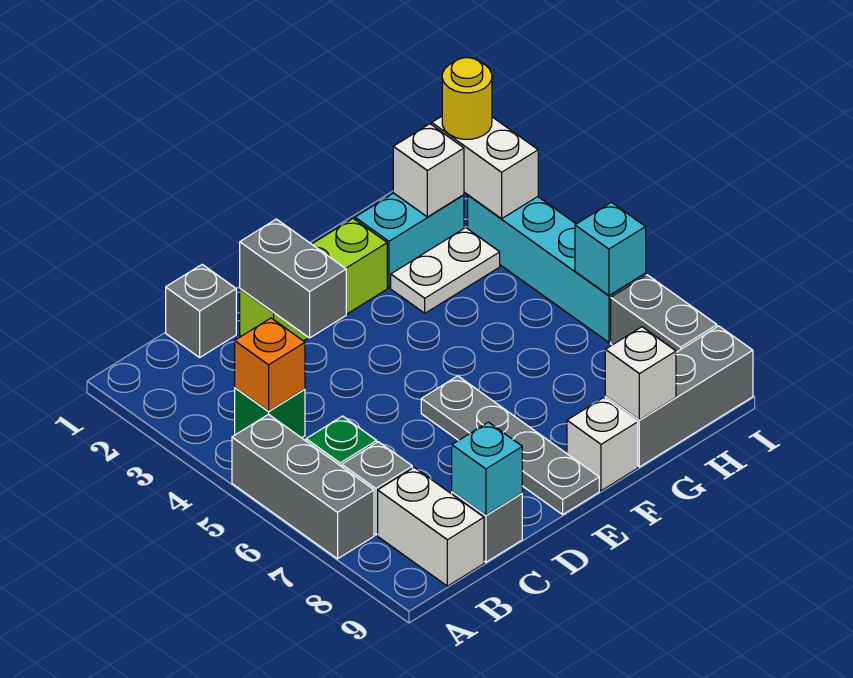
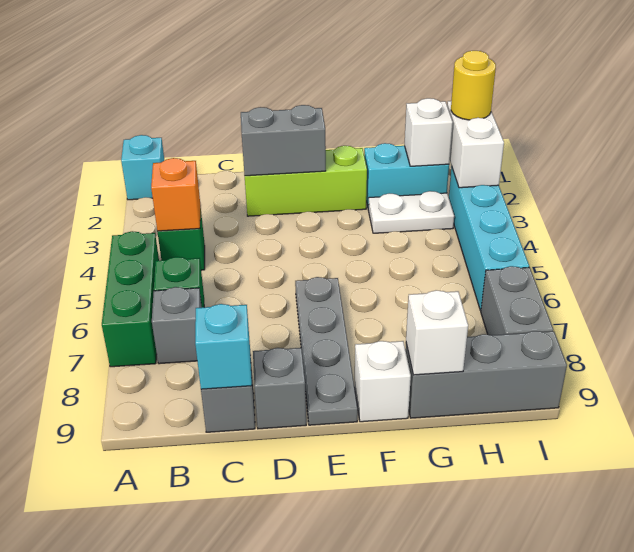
grey brick A5:A7 level 1 -> green brick A5:A7 level 1
white brick B8:B9 level 1 -> none
grey brick C1 level 1 -> grey brick D9 level 1
grey brick D2:D3 level 2 -> grey brick D2:E2 level 2
cyan brick I6 level 2 -> cyan brick A1 level 1

